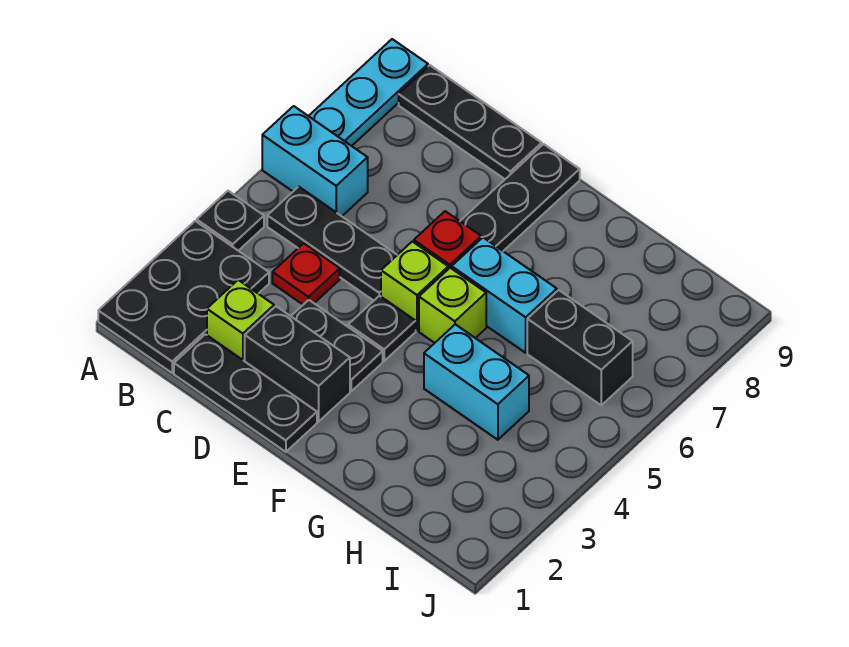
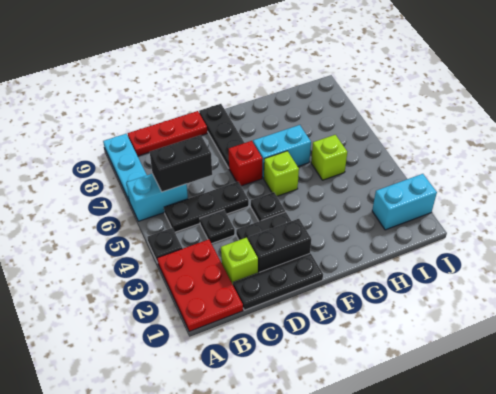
black plate A1:B3 level 1 -> red plate A1:B3 level 1
black plate B9:D9 level 1 -> red plate B9:D9 level 1
red plate C4 level 1 -> black plate C4 level 1
lime brick E5 level 1 -> lime brick H5 level 1
cyan brick G4:H4 level 1 -> cyan brick I2:J2 level 1
black brick H6:I6 level 1 -> black brick B6:C6 level 2

